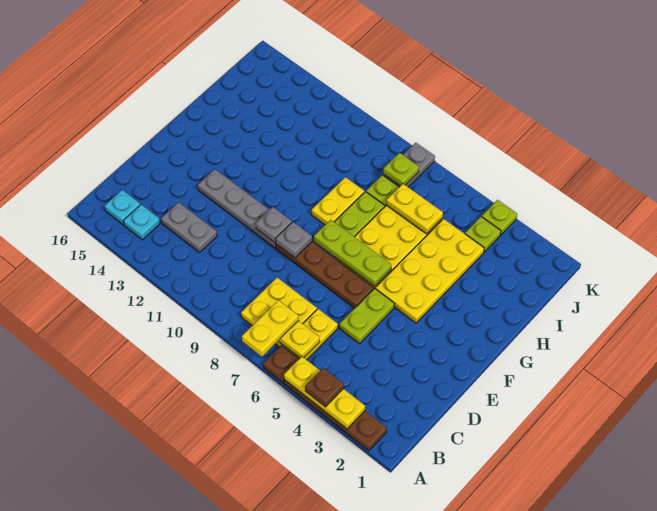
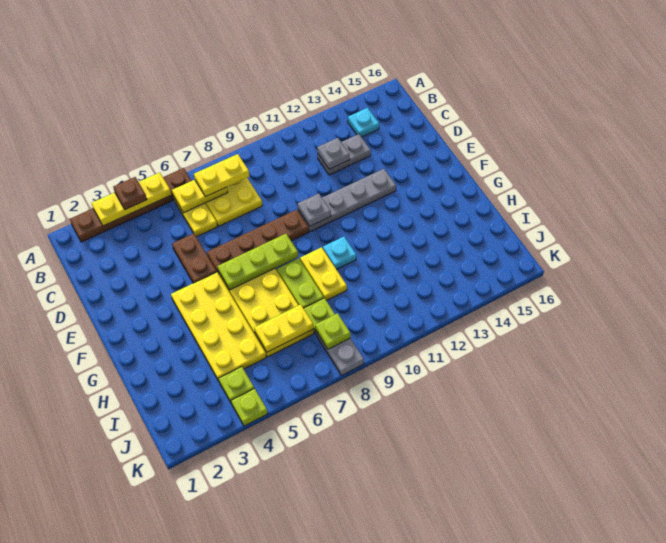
yellow plate A7:B7 level 3 -> yellow plate B7:B8 level 3
cyan plate B15 level 1 -> cyan plate G10 level 1
lime plate D5:E5 level 1 -> brown plate D5:E5 level 1
grey plate E9 level 2 -> grey plate C12 level 2

